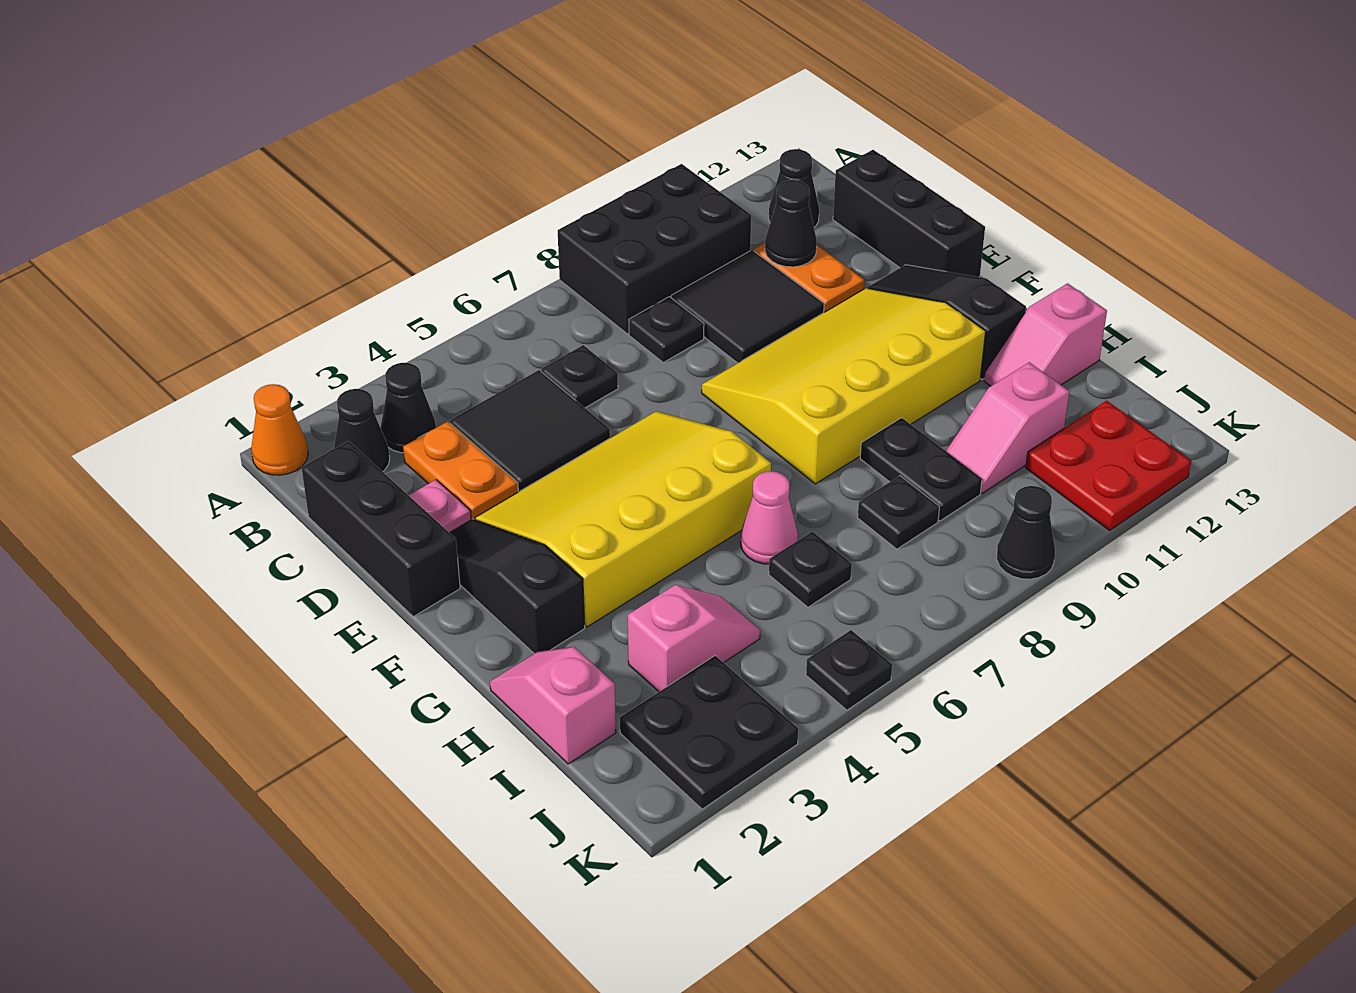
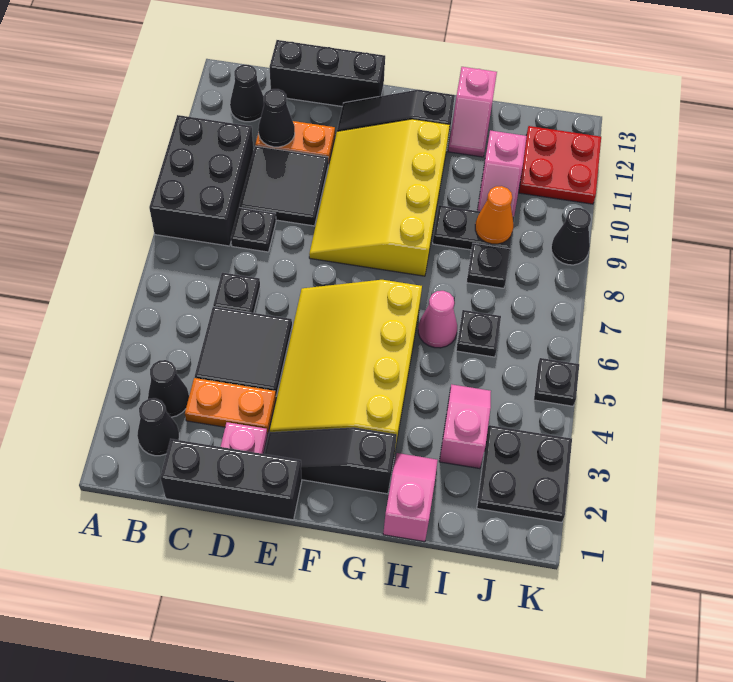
orange cone A1 level 1 -> orange cone I9 level 2
pink slope H1:I1 level 1 top I -> pink slope H1:H2 level 1 top 1

